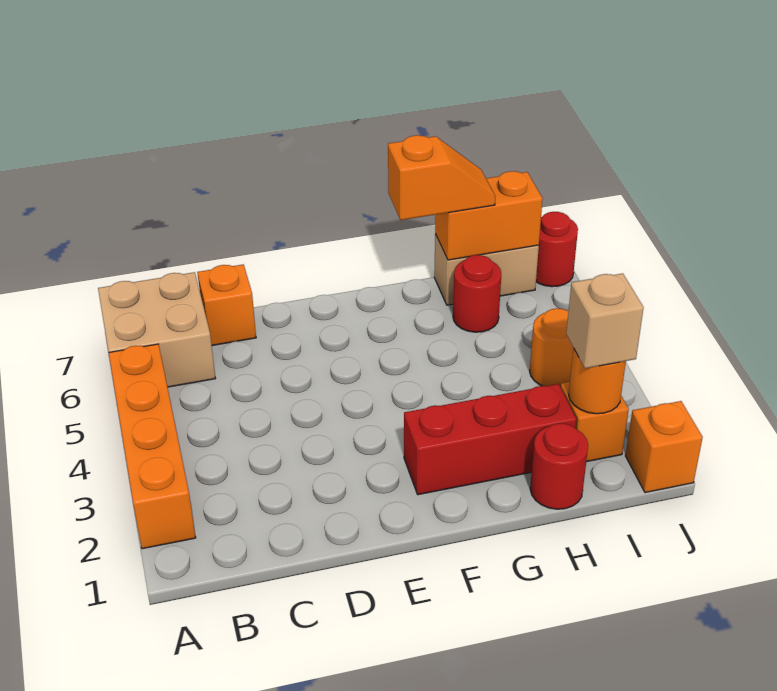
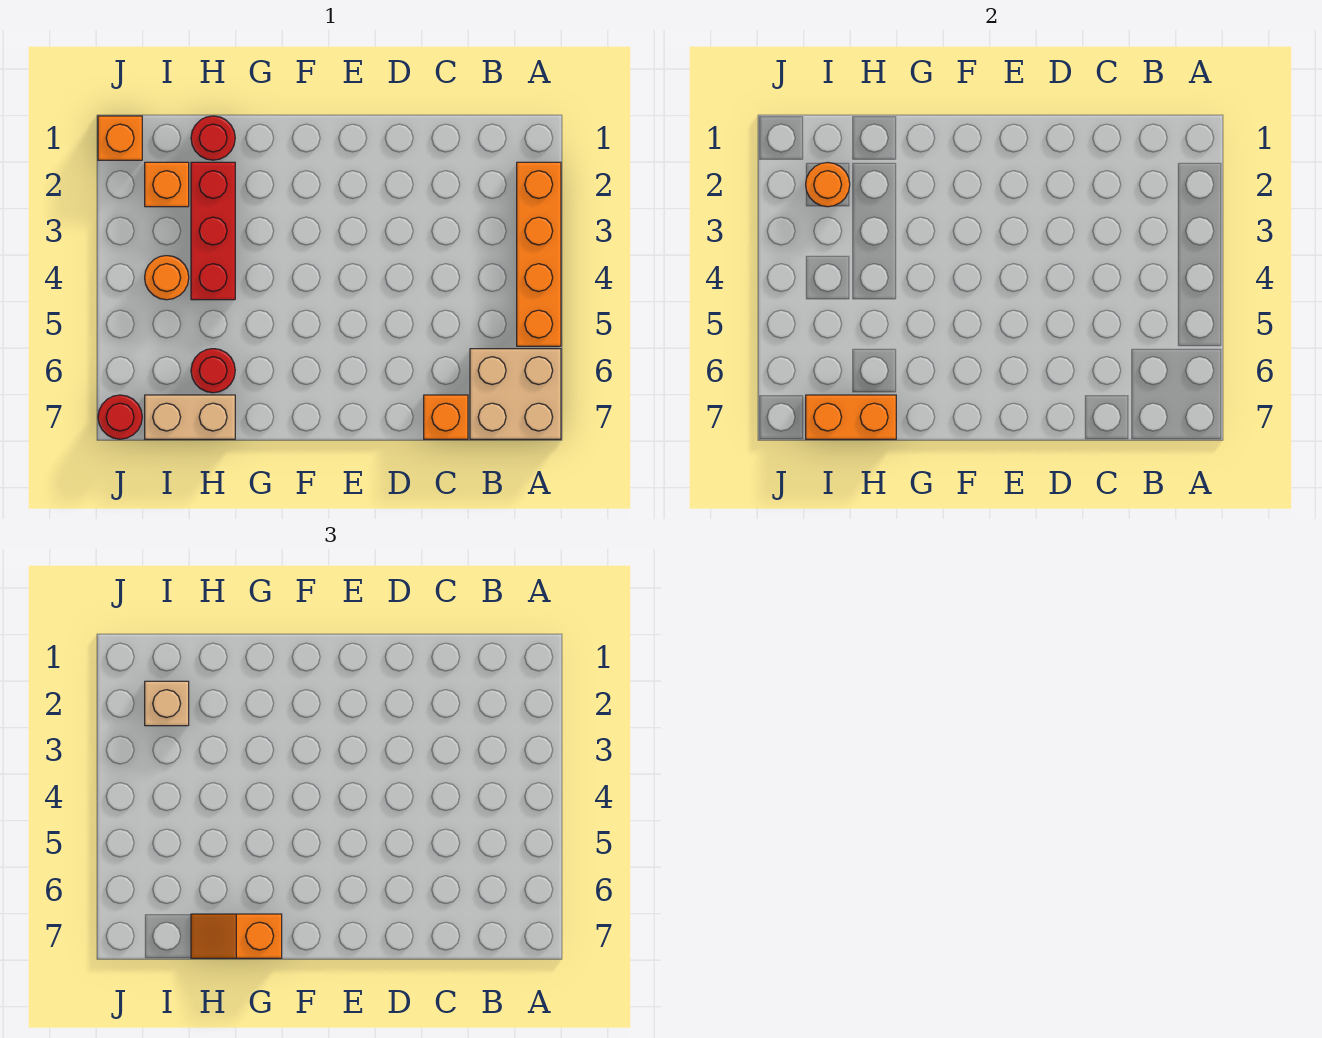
red brick F2:H2 level 1 -> red brick H2:H4 level 1

